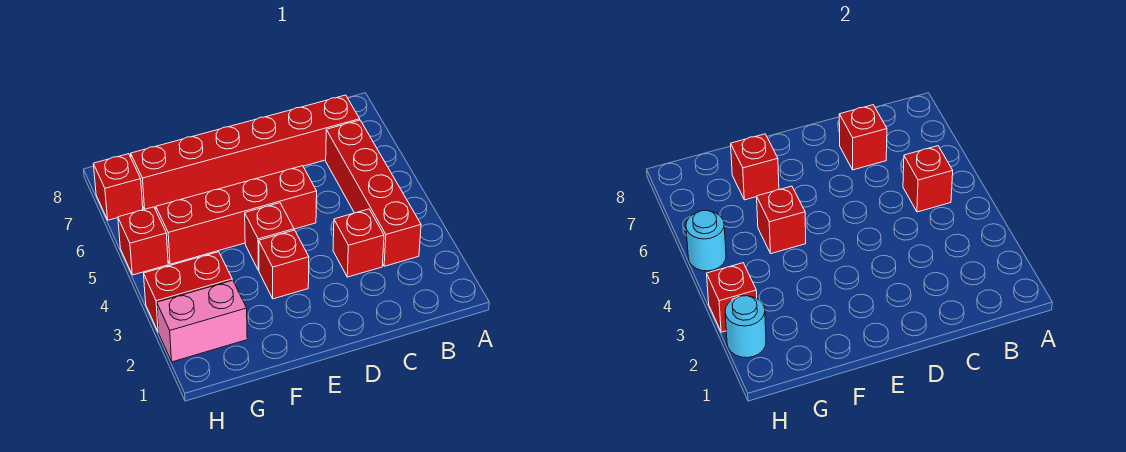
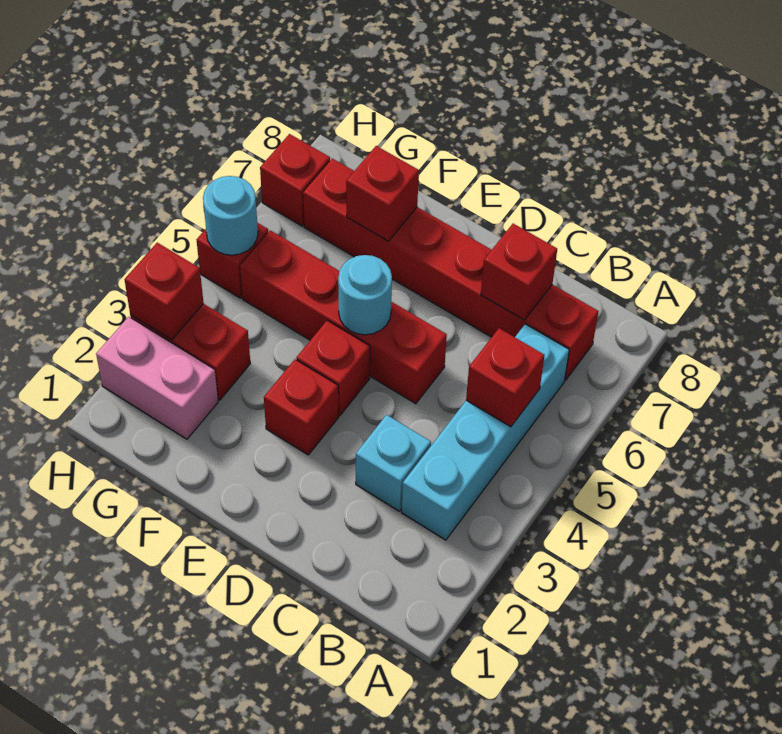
red brick B3:B6 level 1 -> cyan brick B3:B6 level 1
red brick C3 level 1 -> cyan brick C3 level 1
red brick F5 level 2 -> none
cyan round brick H2 level 2 -> cyan round brick E5 level 2

